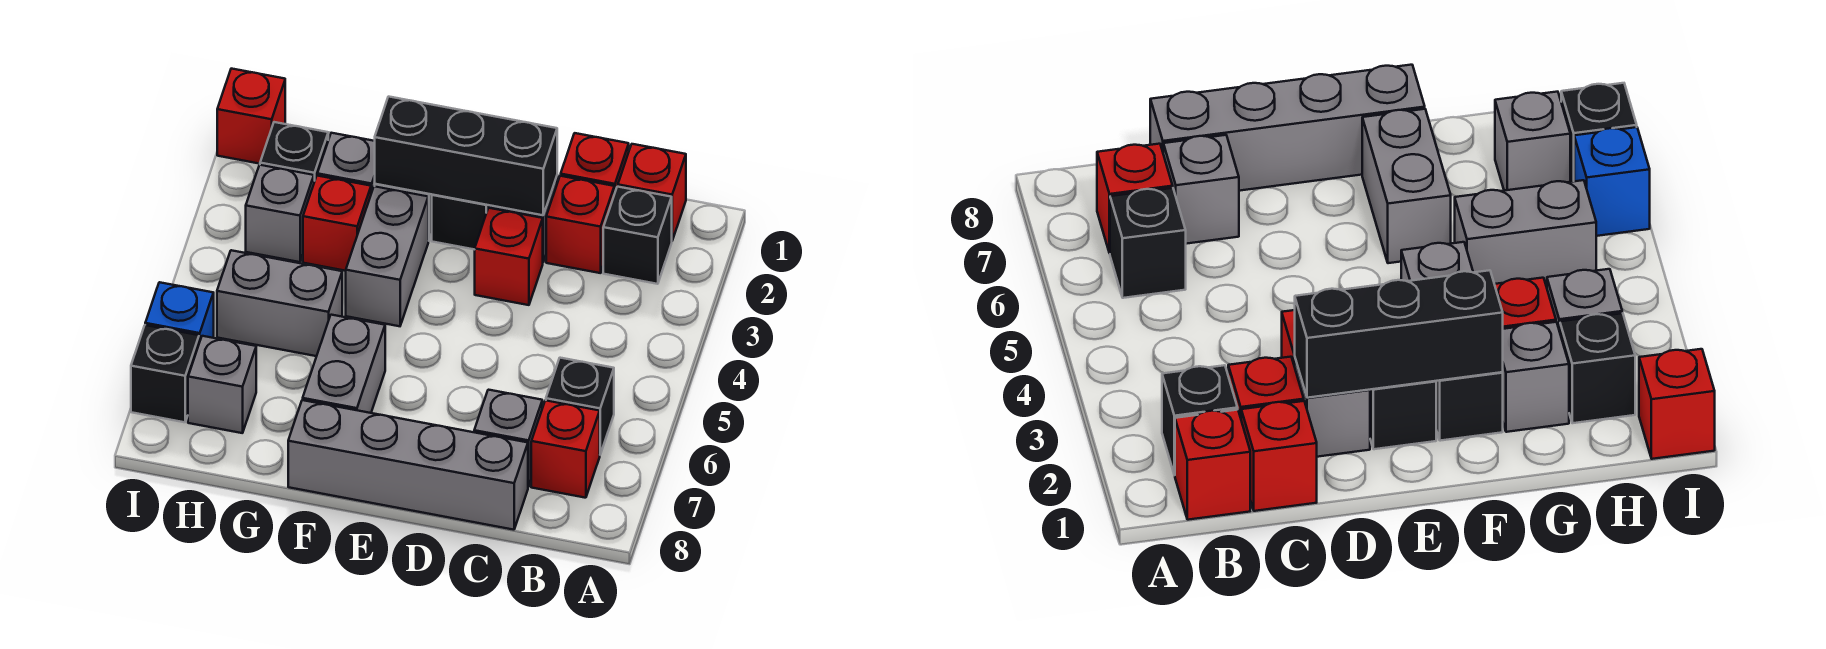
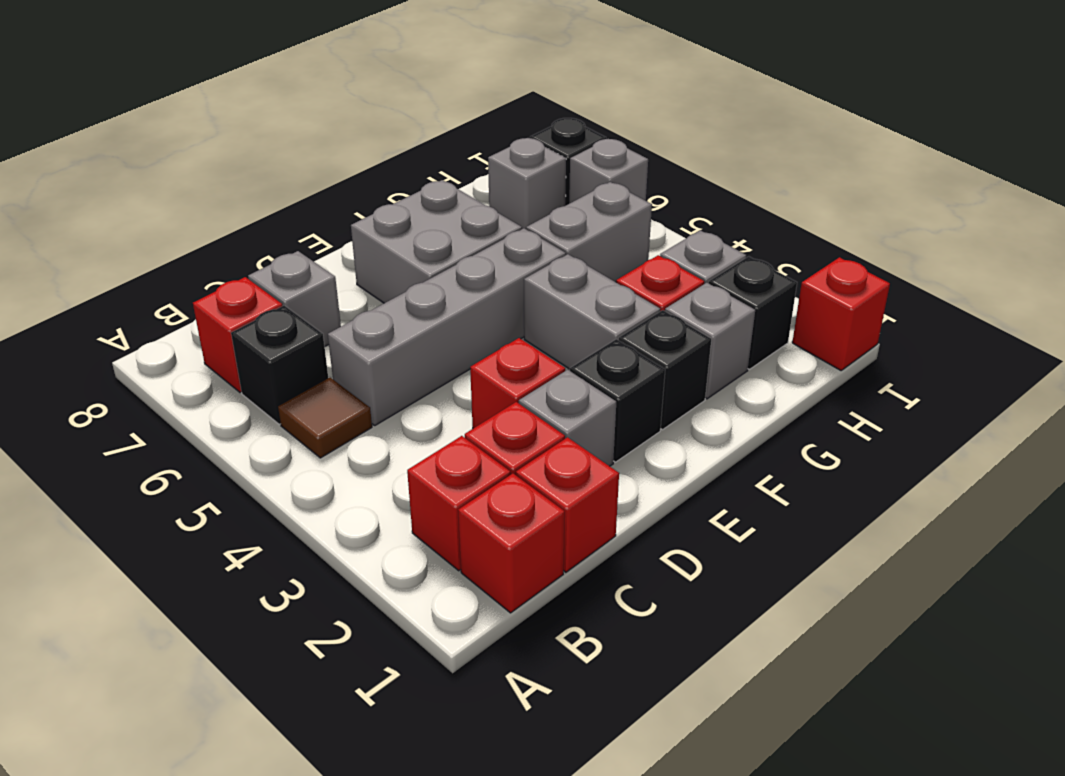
black brick B2 level 1 -> red brick B2 level 1
none -> brown tile B5 level 1
grey brick C8:F8 level 1 -> grey brick C5:F5 level 1
black brick D2:F2 level 2 -> none
grey brick F6:F7 level 1 -> grey brick E6:F7 level 1
blue brick I6 level 1 -> grey brick I6 level 1

